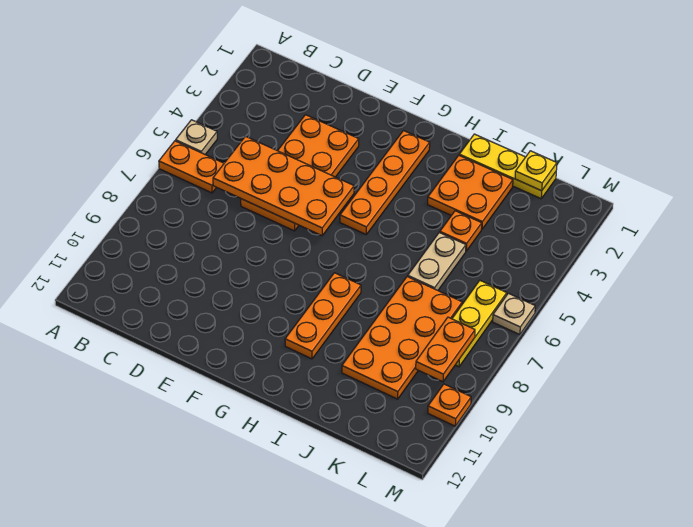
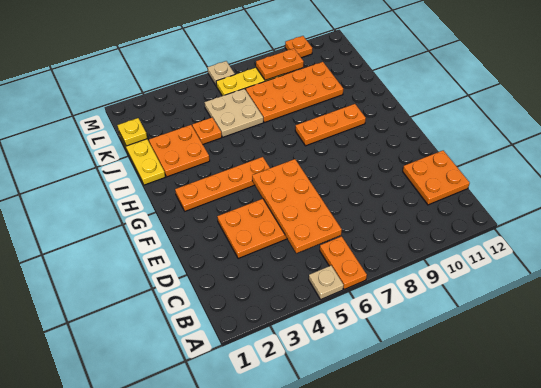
none -> orange plate C11:D12 level 1
tan plate J5:J6 level 1 -> tan plate J5:K6 level 1

